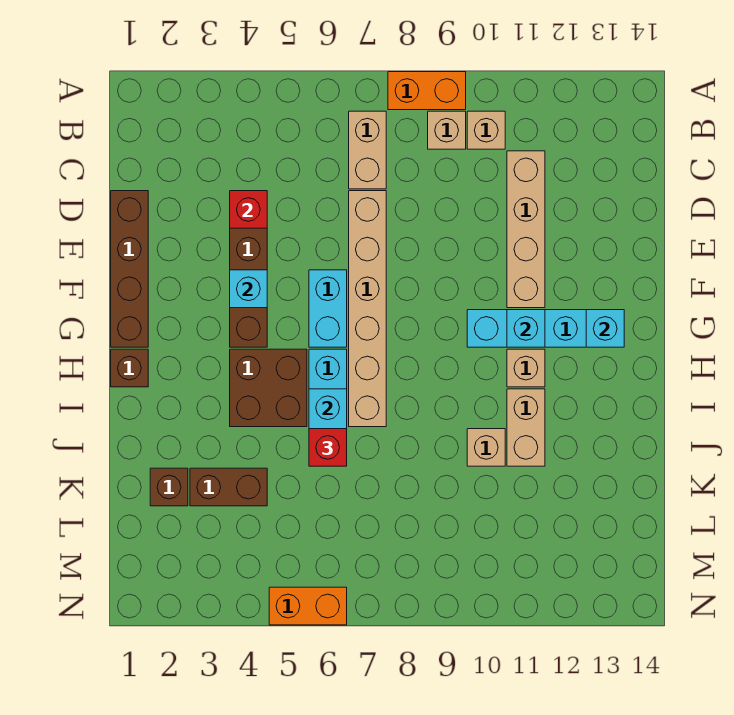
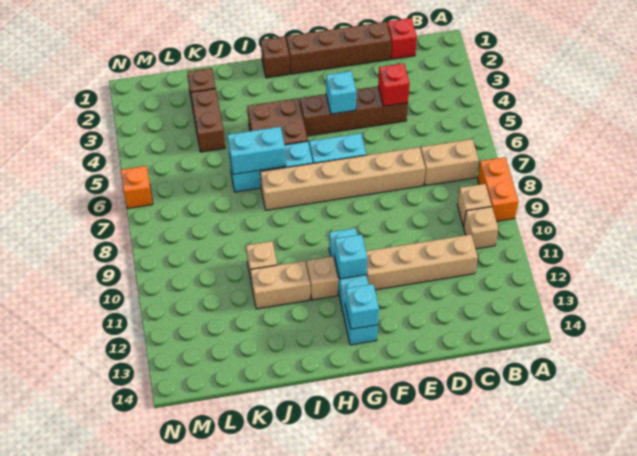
red brick J6 level 3 -> red brick C1 level 1
orange brick N5:N6 level 1 -> orange brick N6 level 1

